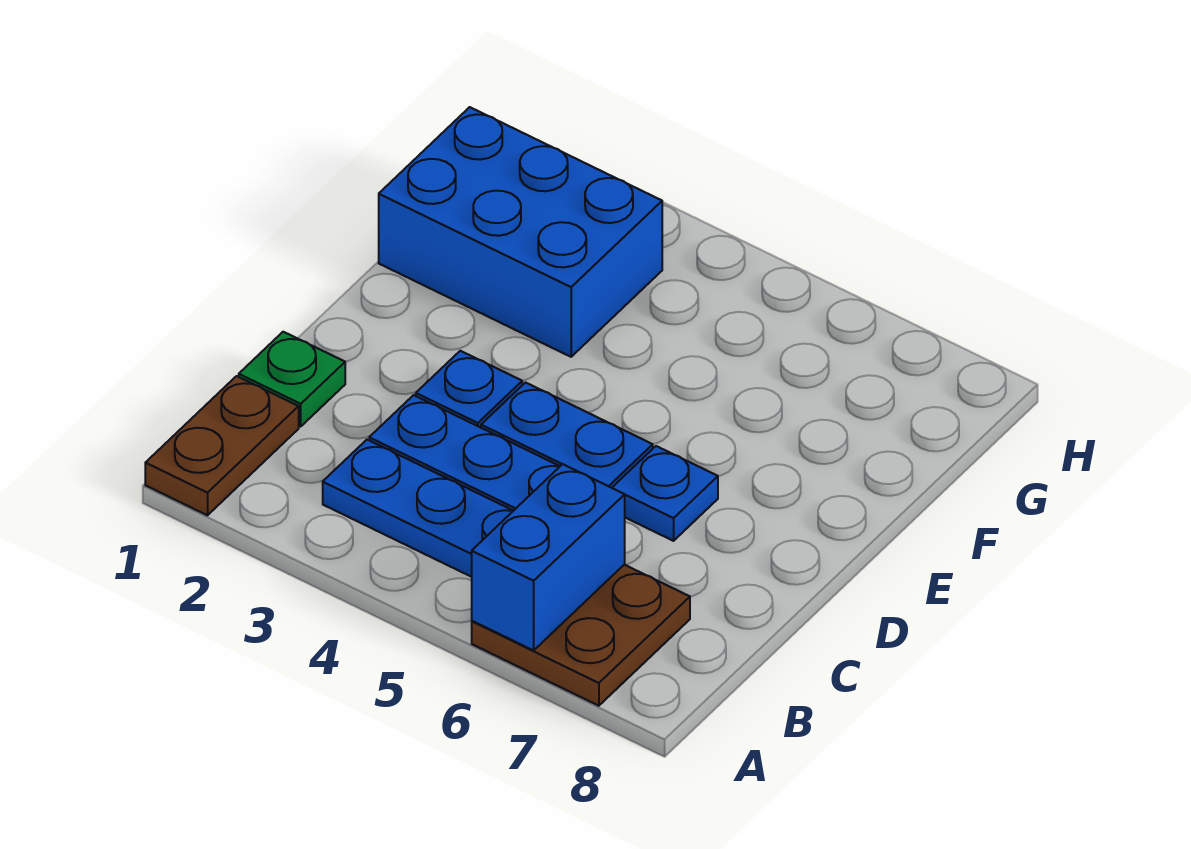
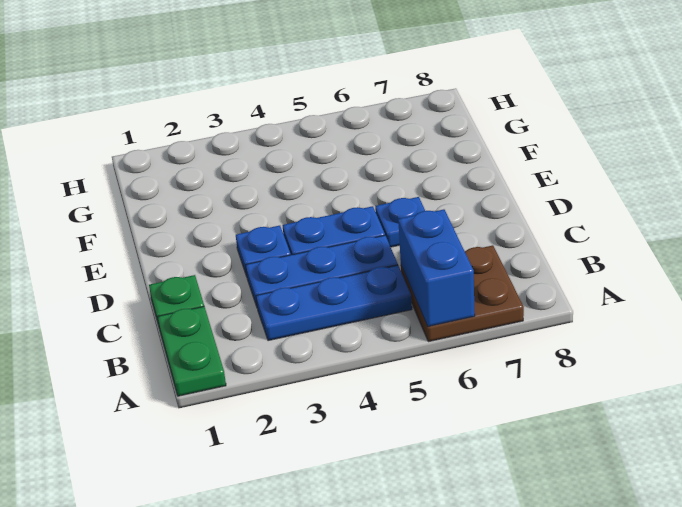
brown plate A1:B1 level 1 -> green plate A1:B1 level 1
blue brick F1:G3 level 1 -> none

